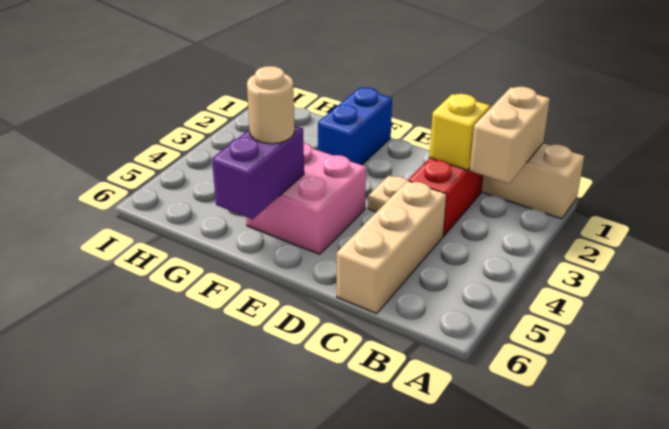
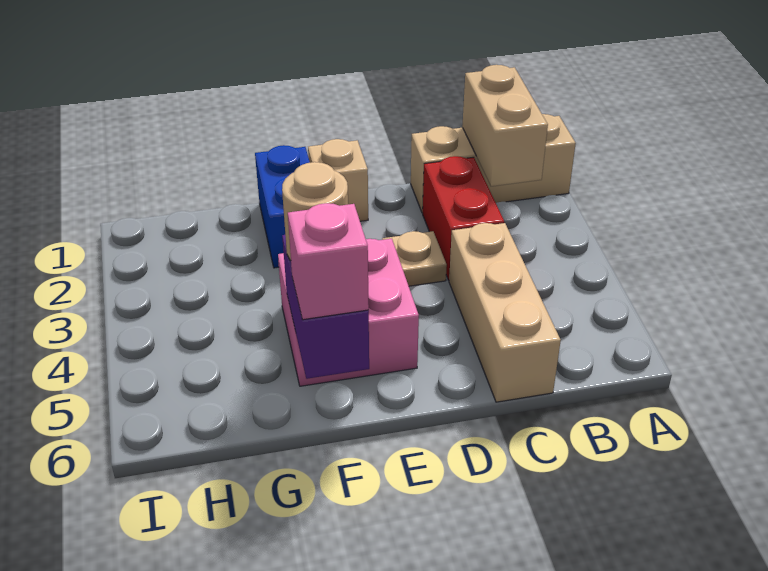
yellow brick C2 level 2 -> none
none -> tan brick E1 level 1
none -> pink brick F6 level 3

